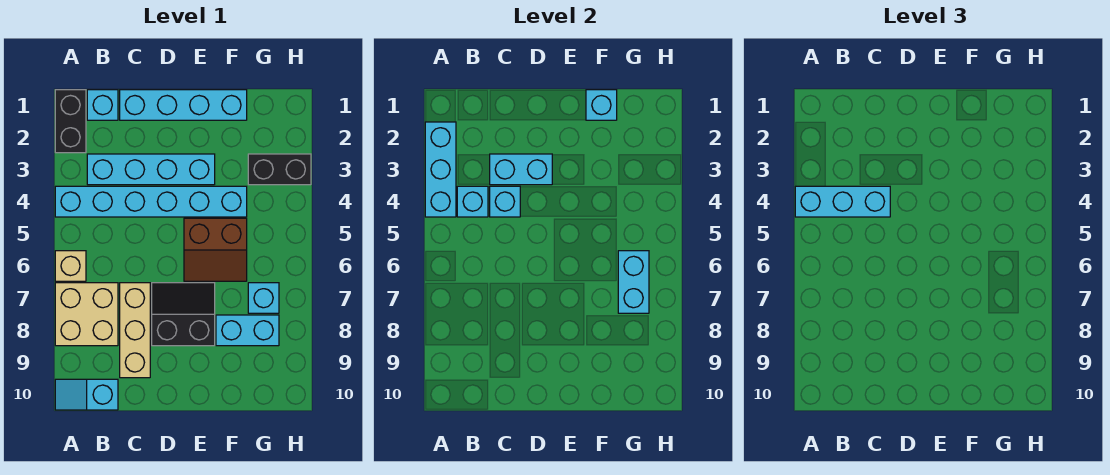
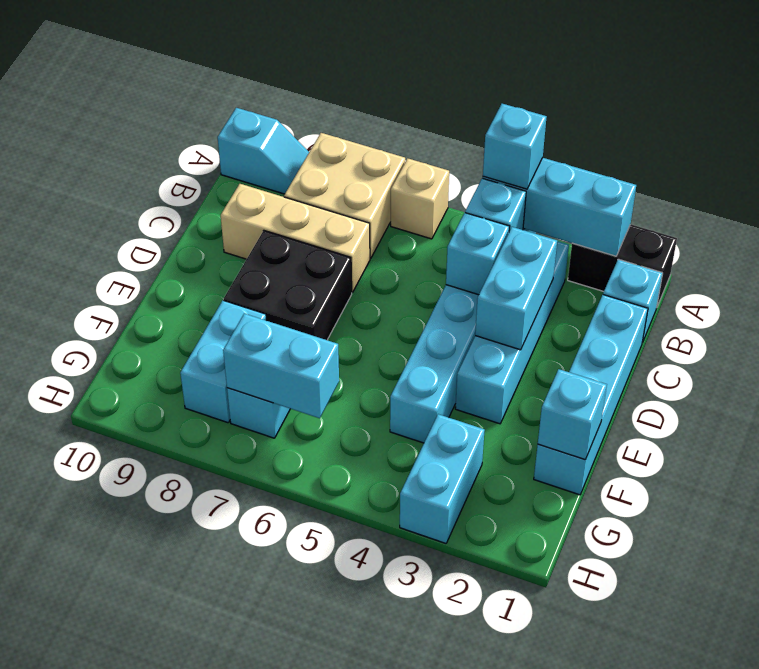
cyan brick A4:C4 level 3 -> cyan brick A4 level 3
cyan slope A10:B10 level 1 top B -> cyan slope A9:A10 level 1 top 10
black slope D7:E8 level 1 top 8 -> black brick D7:E8 level 1
brown slope E5:F6 level 1 top 5 -> none
black brick G3:H3 level 1 -> cyan brick G3:H3 level 1

